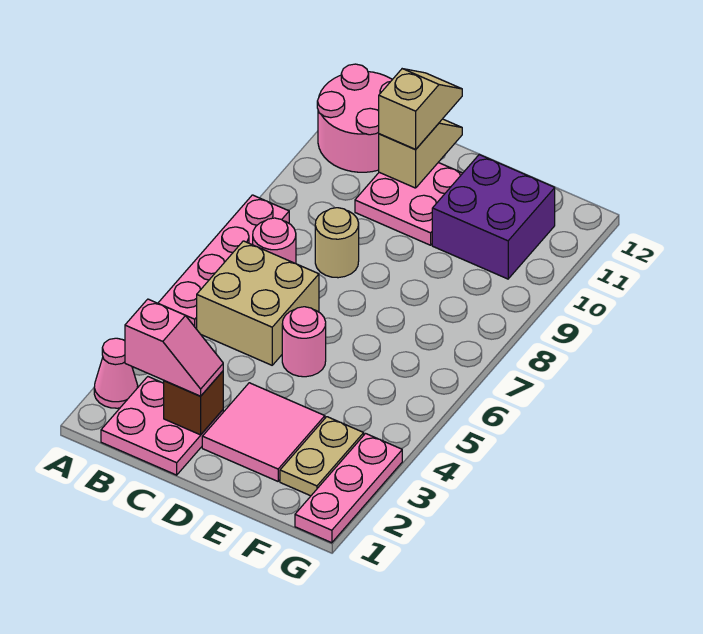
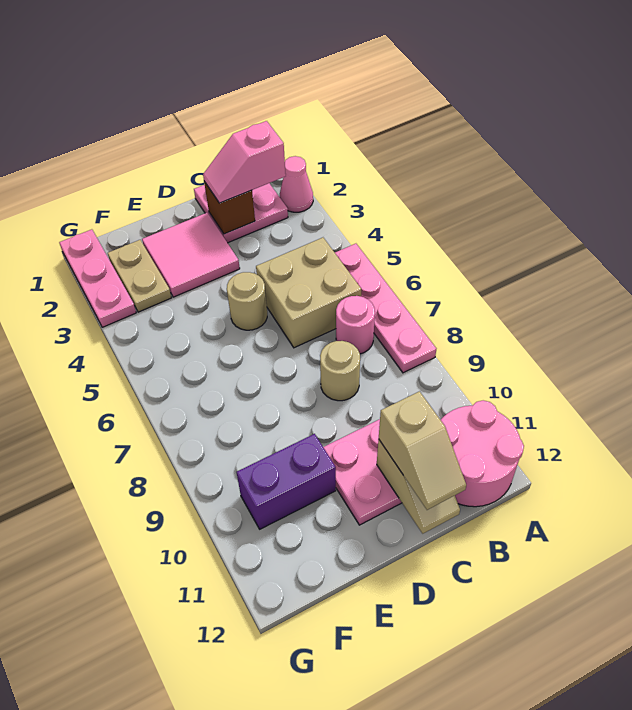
pink round brick D5 level 1 -> tan round brick D5 level 1
purple brick E10:F11 level 1 -> purple brick E10:F10 level 1

